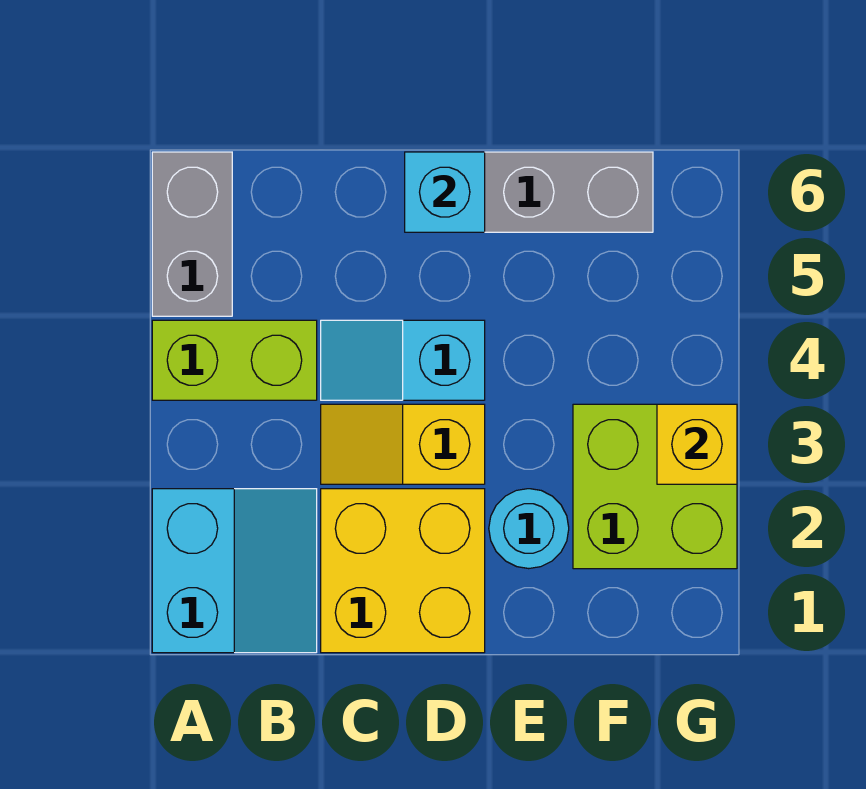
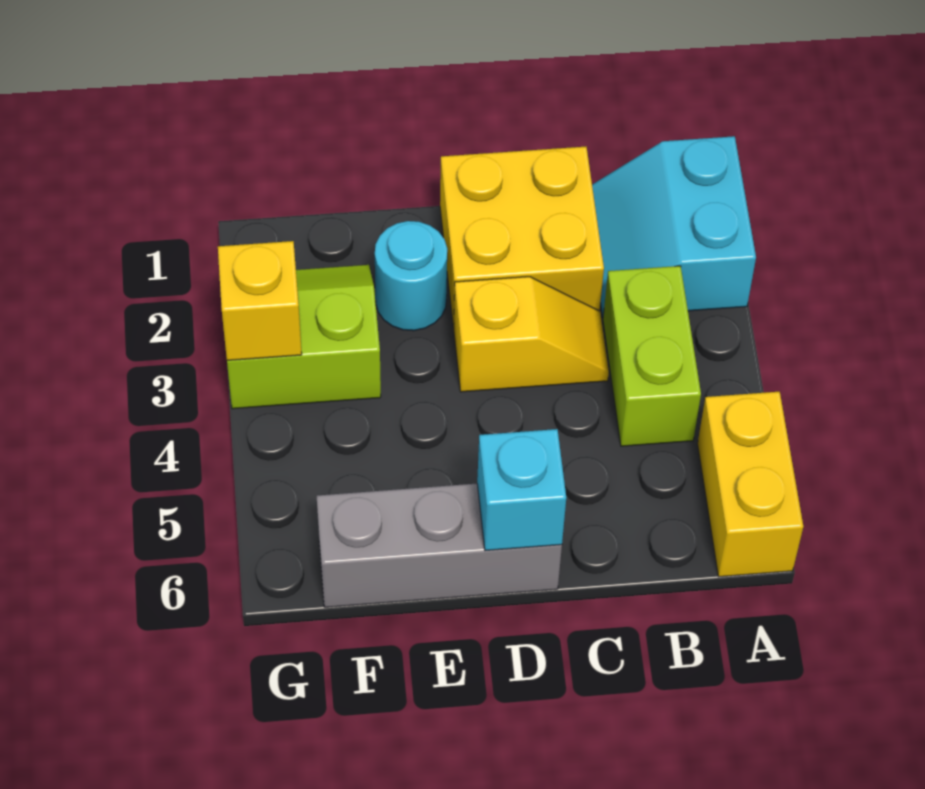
lime brick A4:B4 level 1 -> lime brick B3:B4 level 1
grey brick A5:A6 level 1 -> yellow brick A5:A6 level 1
cyan slope C4:D4 level 1 top D -> none
lime brick F2:G3 level 1 -> lime slope F2:G3 level 1 top 3

